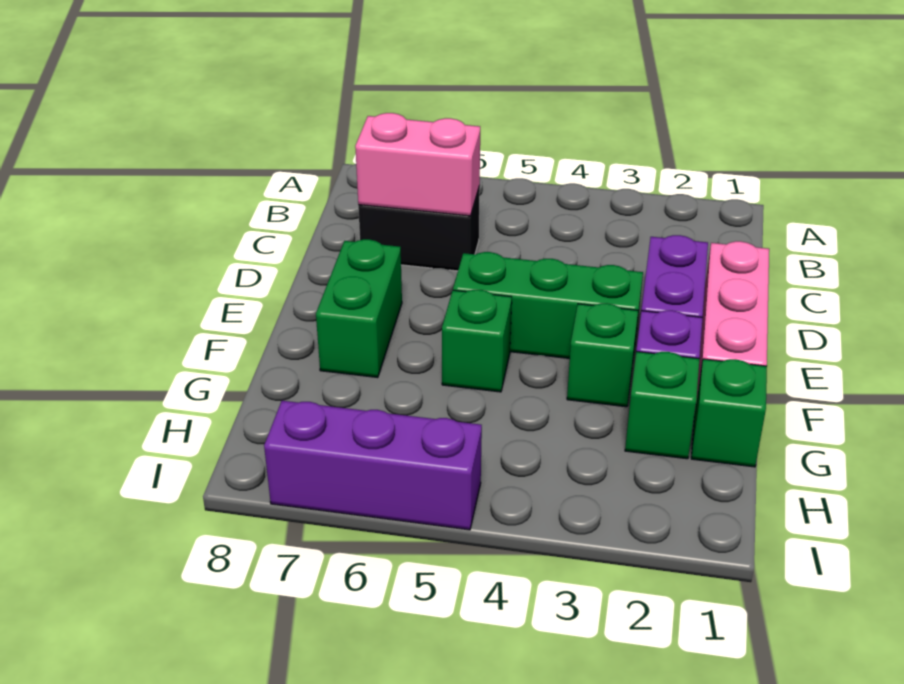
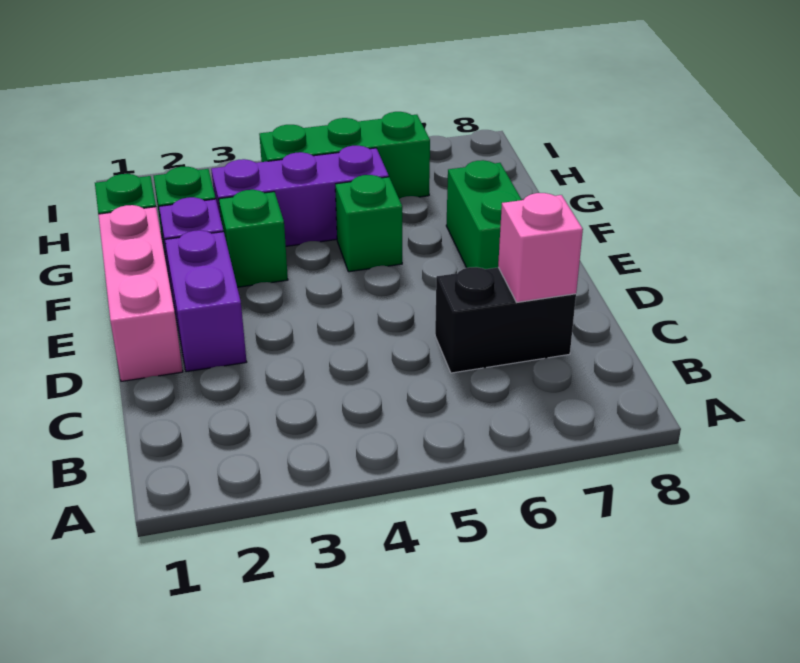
pink brick C6:C7 level 2 -> pink brick C7 level 2
green brick E3:E5 level 1 -> green brick H4:H6 level 1
purple brick I5:I7 level 1 -> purple brick G3:G5 level 1

